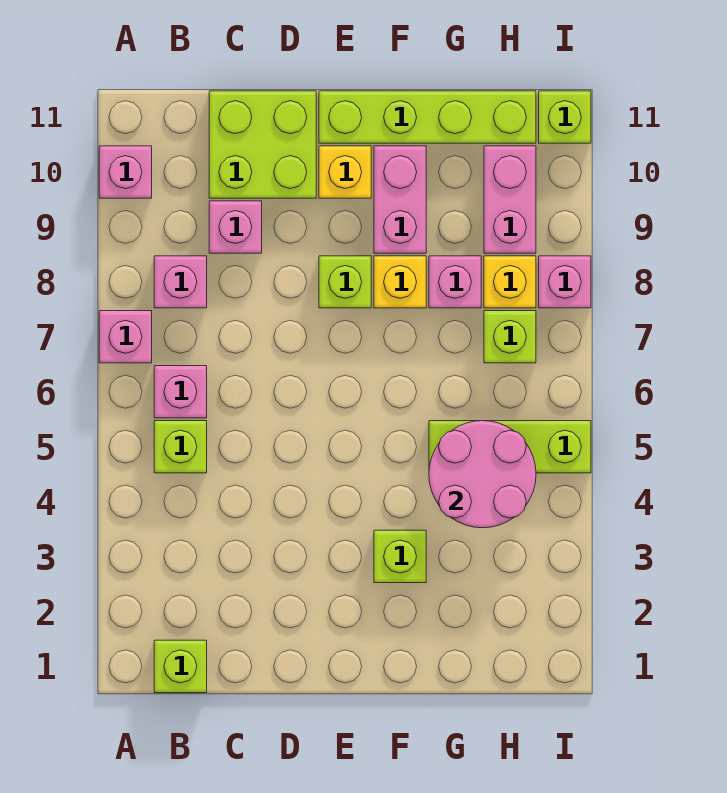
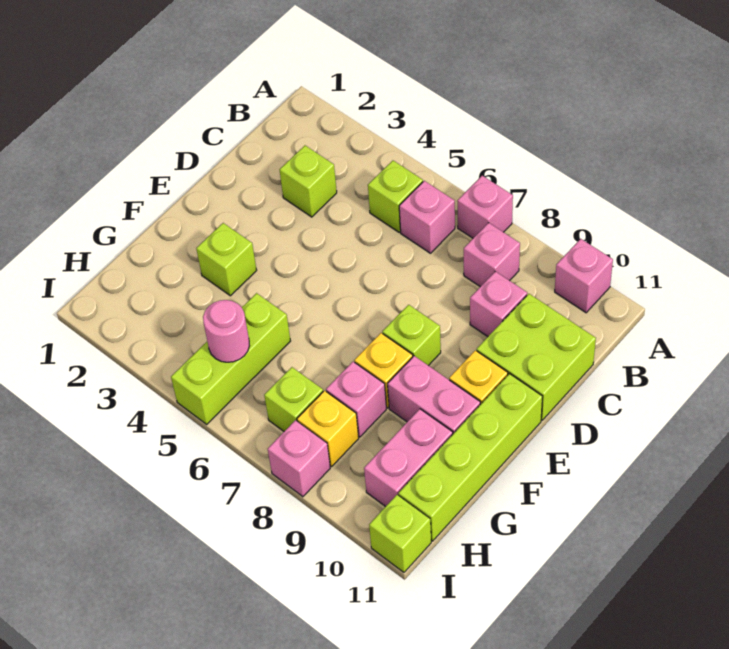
lime brick B1 level 1 -> lime brick C3 level 1
pink round brick G4:H5 level 2 -> pink round brick H5 level 2
pink brick H9:H10 level 1 -> pink brick G10:H10 level 1

